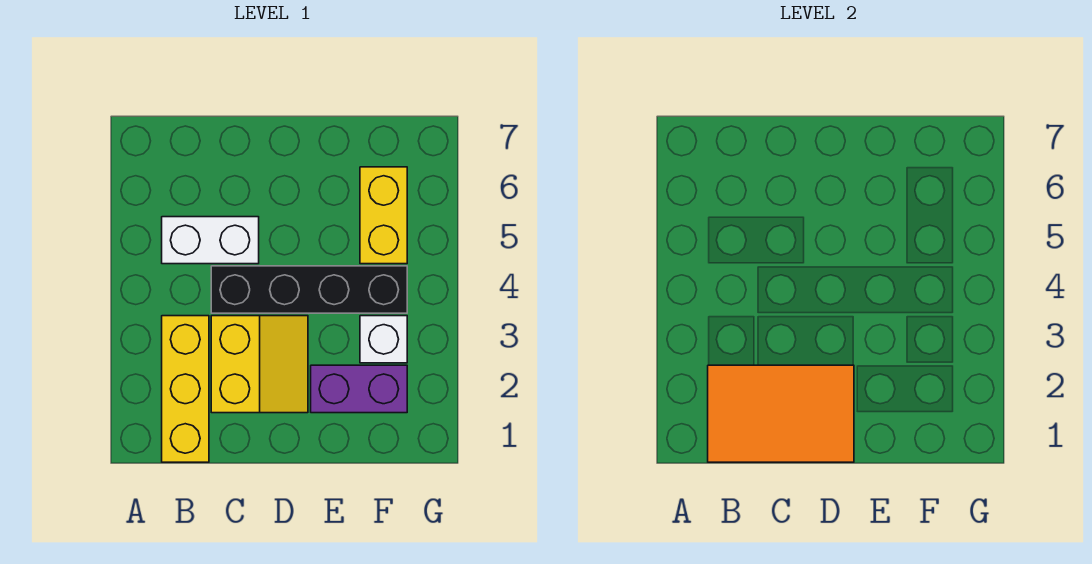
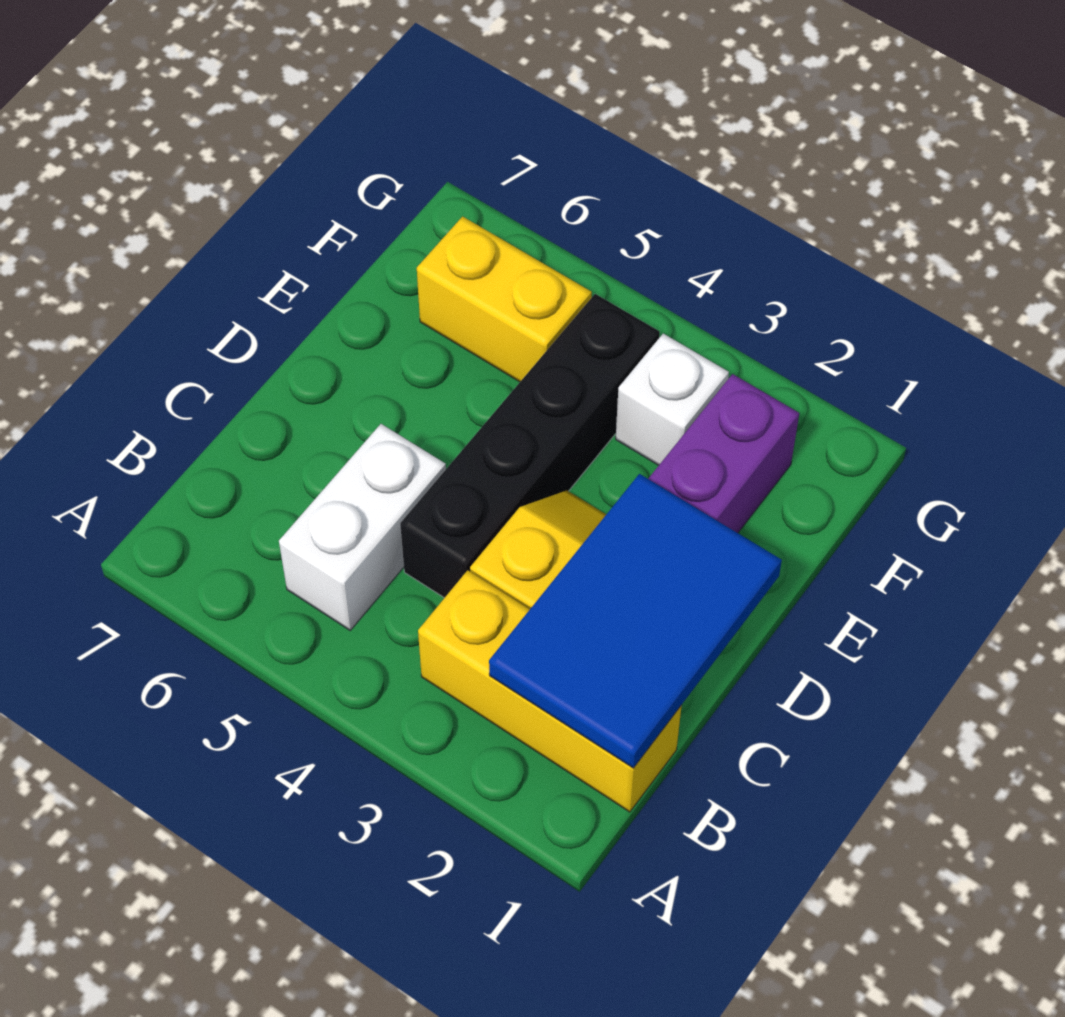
orange tile B1:D2 level 2 -> blue tile B1:D2 level 2

